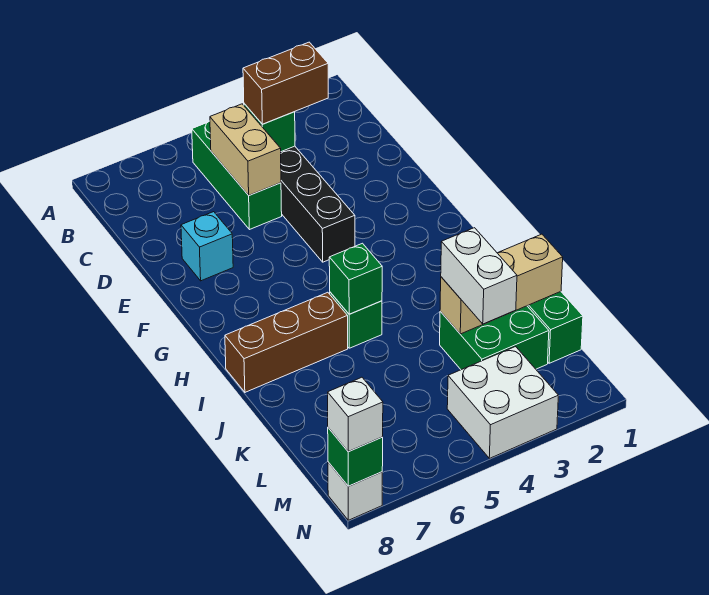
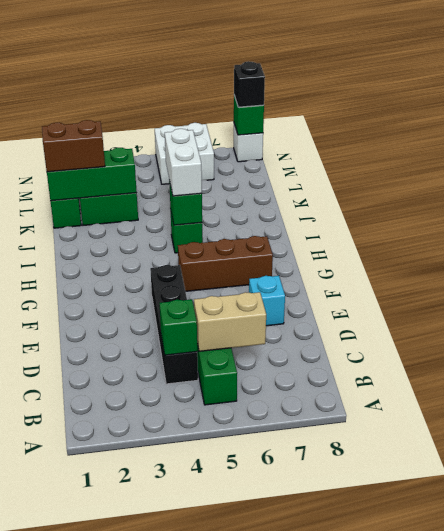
brown brick C3:C4 level 3 -> brown brick K1:K2 level 3
tan brick C5:D5 level 2 -> tan brick C5:C6 level 2
brown brick I6:I8 level 1 -> brown brick G5:G7 level 1
tan brick K1:K3 level 2 -> green brick K1:K3 level 2
white brick K3:L3 level 3 -> white brick I5:J5 level 3
white brick M3:N4 level 1 -> white brick M5:N6 level 1
white brick N8 level 3 -> black brick N8 level 3

